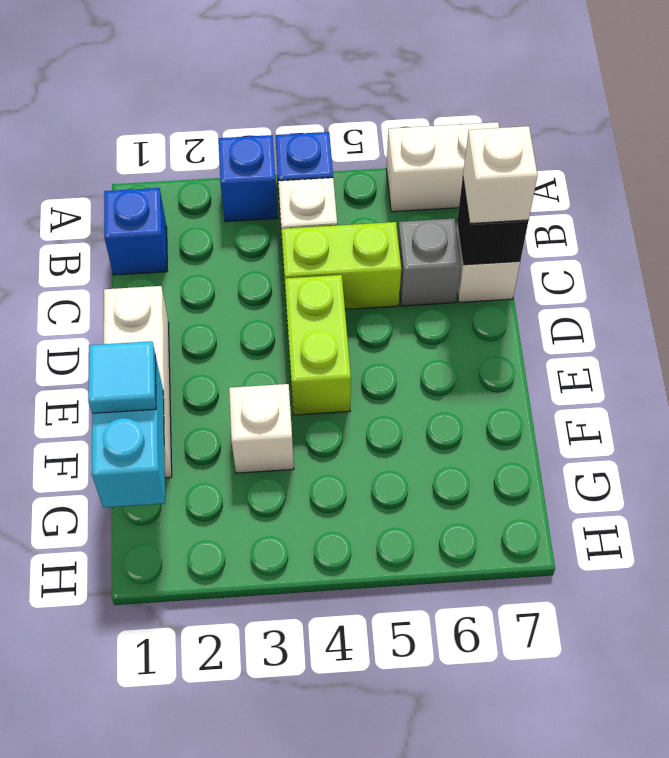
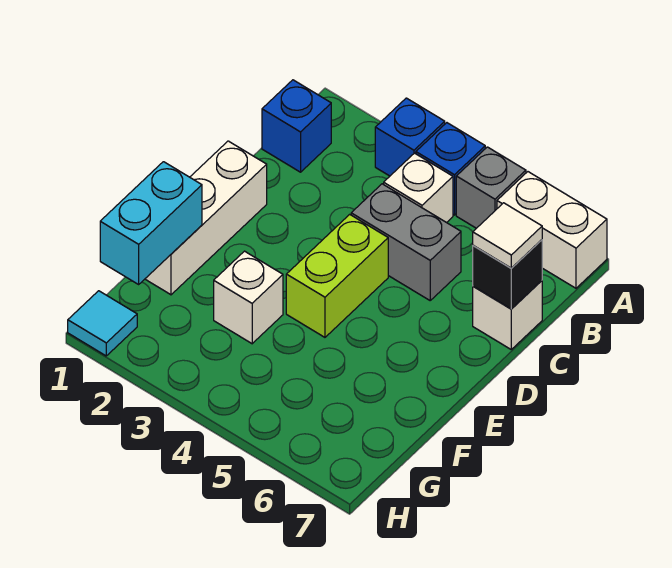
lime brick C4:C5 level 1 -> grey brick C4:C5 level 1
grey brick C6 level 1 -> grey brick A5 level 1
white brick C7 level 3 -> white tile C7 level 3
cyan tile F1 level 3 -> cyan tile H1 level 1

